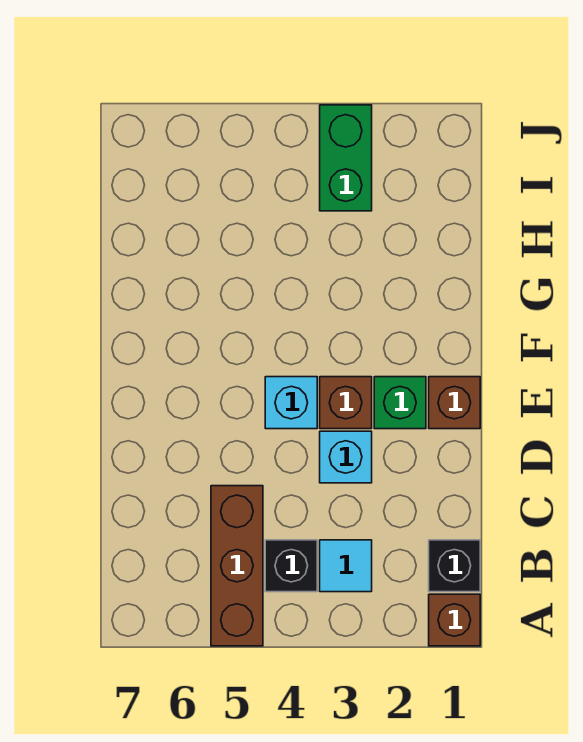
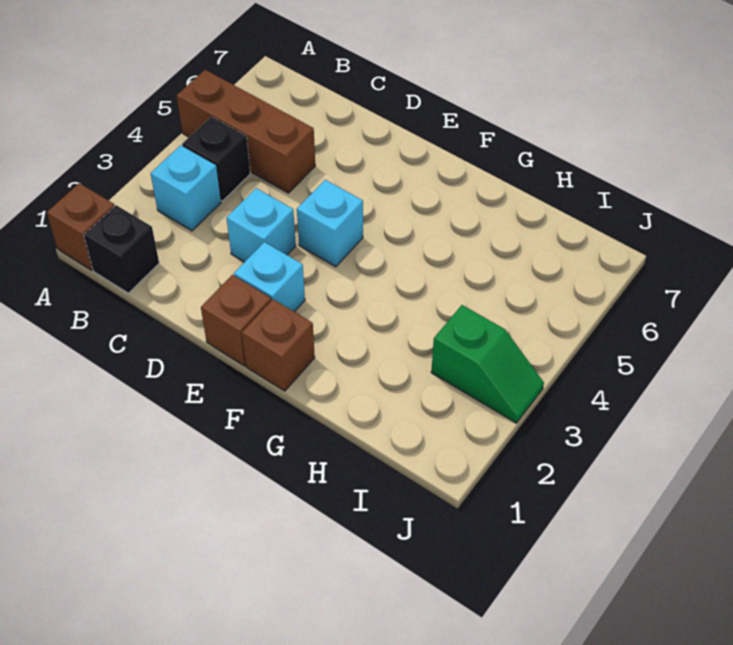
cyan tile B3 level 1 -> cyan brick B3 level 1
green brick E2 level 1 -> cyan brick E2 level 1
brown brick E3 level 1 -> brown brick F1 level 1
green brick I3:J3 level 1 -> green slope I3:J3 level 1 top I

